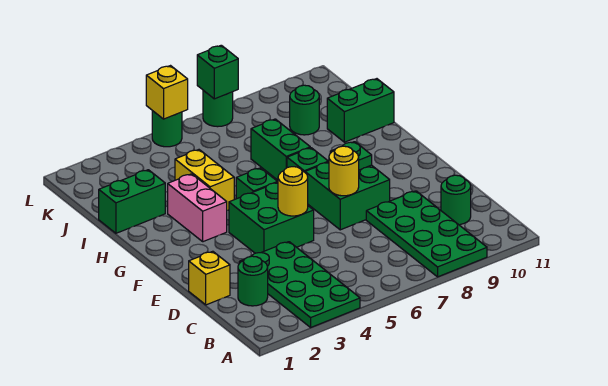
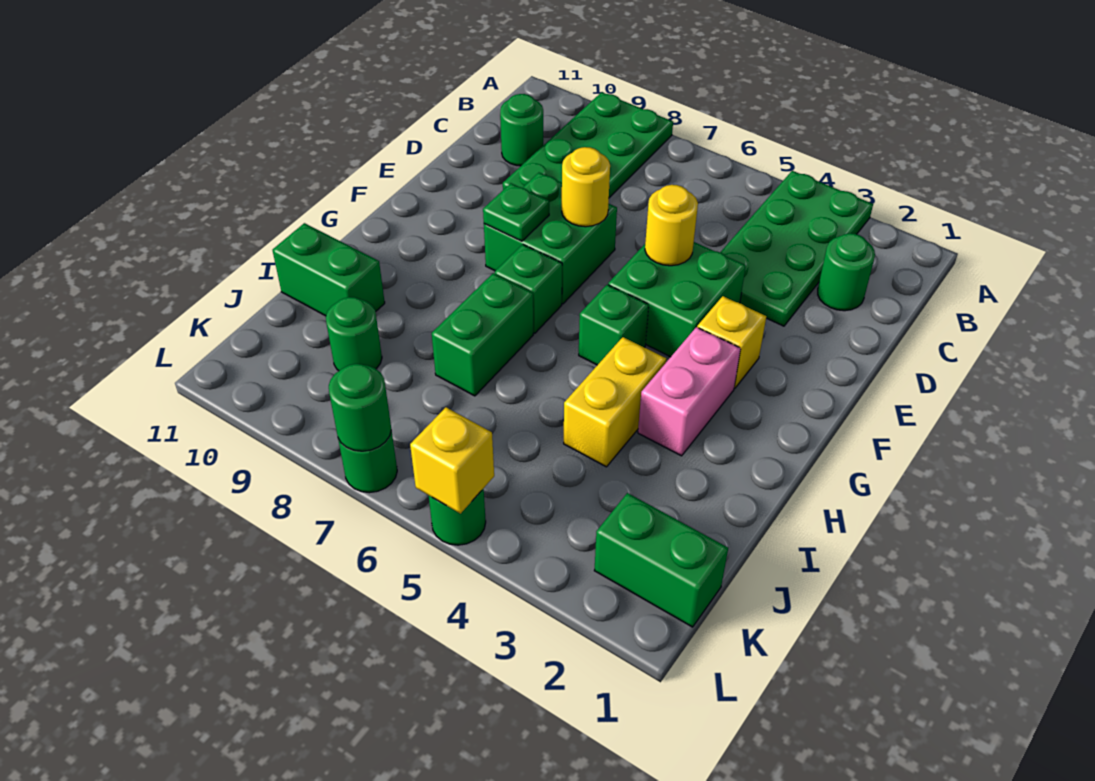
yellow brick D1 level 1 -> yellow brick F3 level 1
green brick I1:I2 level 1 -> green brick K1:K2 level 1
green brick L7 level 2 -> green round brick L7 level 2

